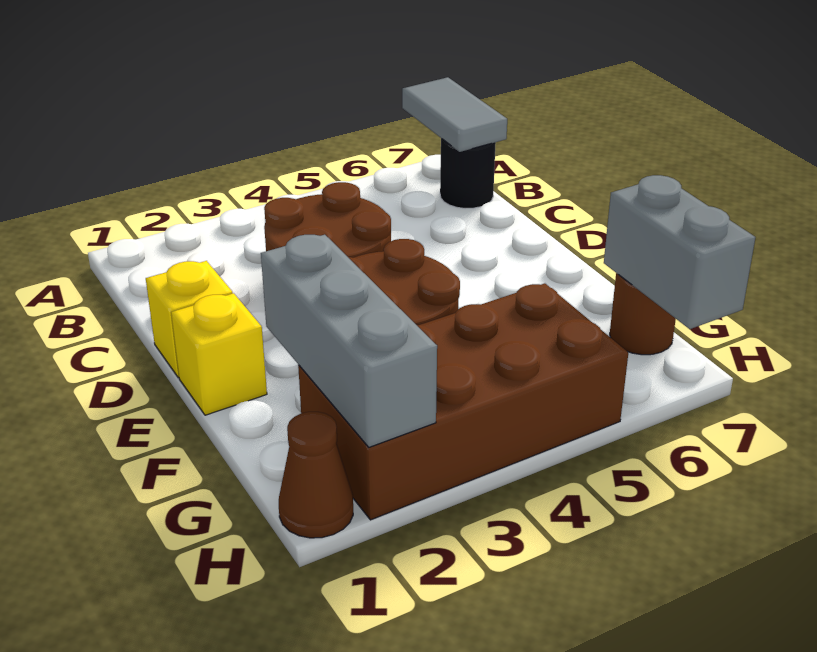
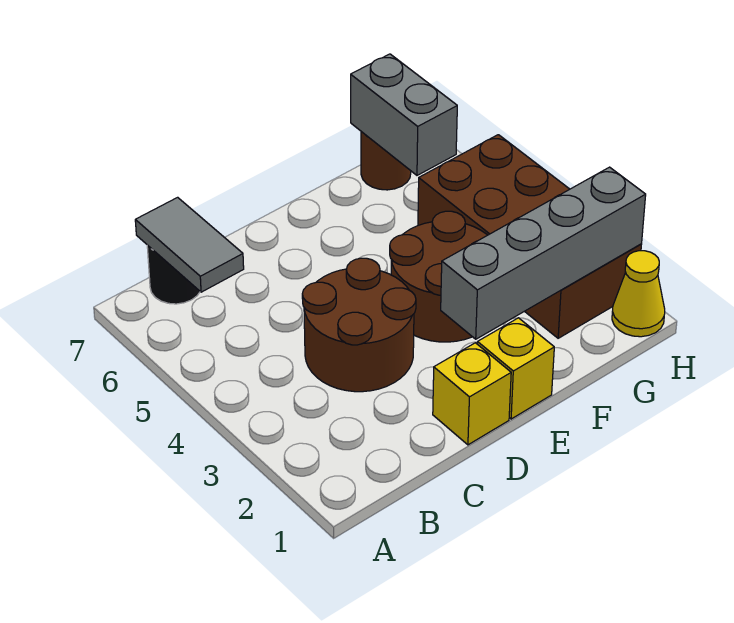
grey tile A7:B7 level 2 -> grey tile B6:B7 level 2
grey brick F2:H2 level 2 -> grey brick E2:H2 level 2
grey brick G7:H7 level 2 -> grey brick G6:G7 level 2
brown cone H1 level 1 -> yellow cone H1 level 1

